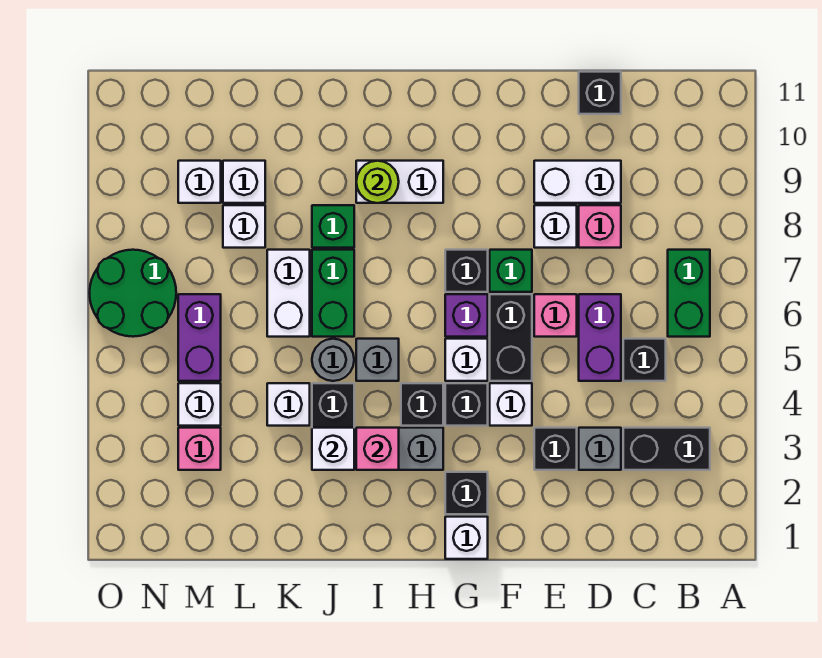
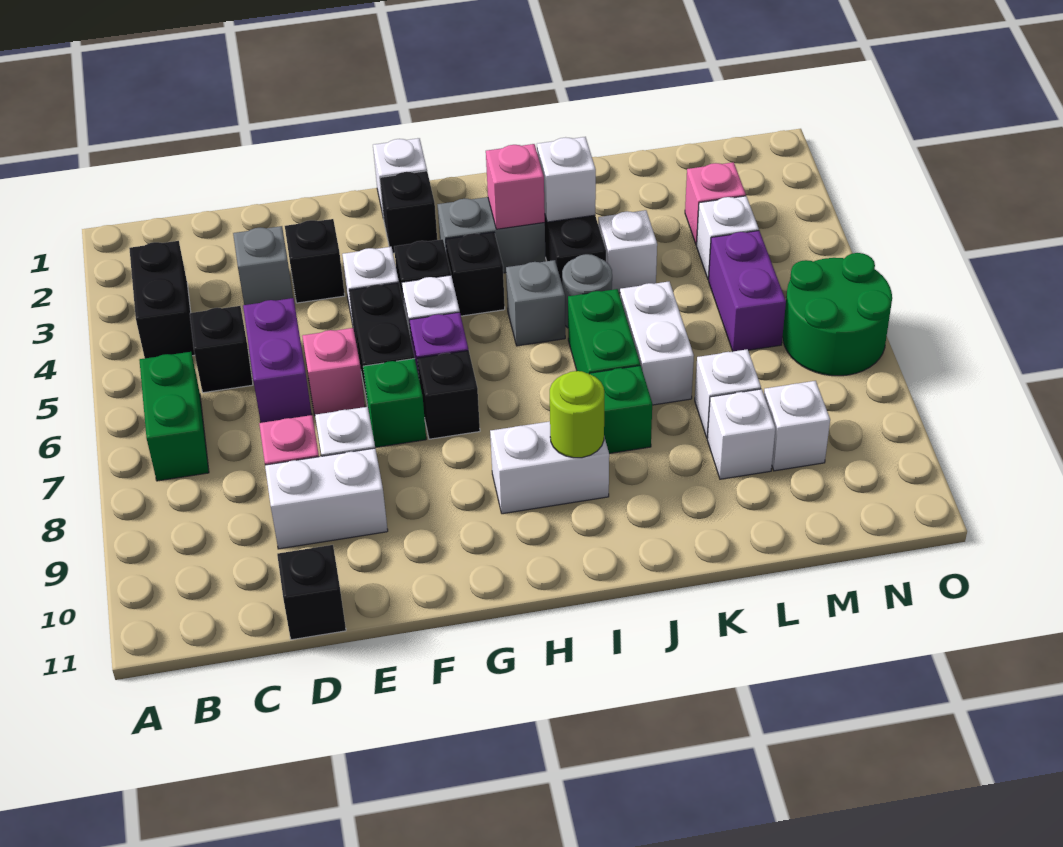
black brick B3:C3 level 1 -> black brick B3:B4 level 1

